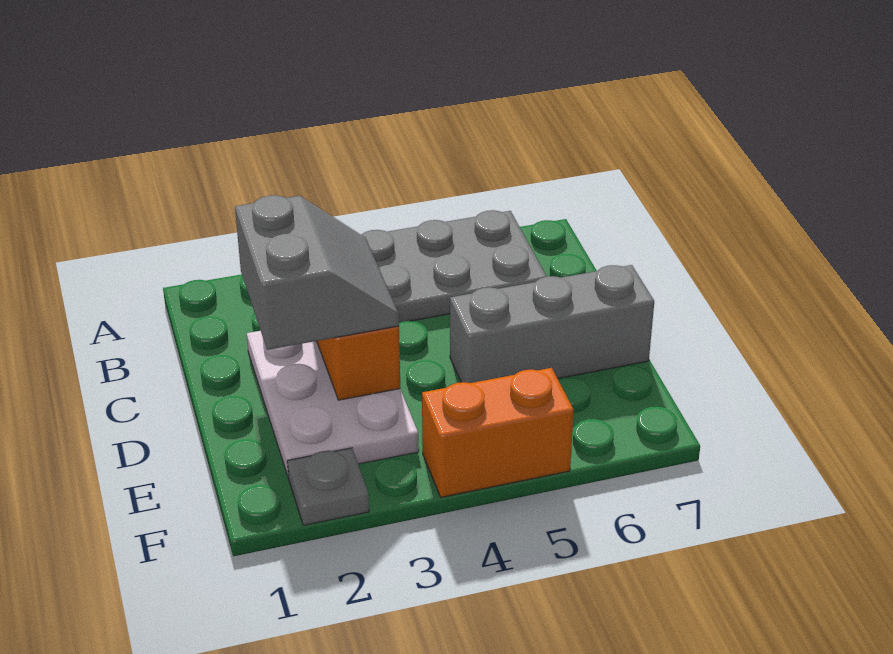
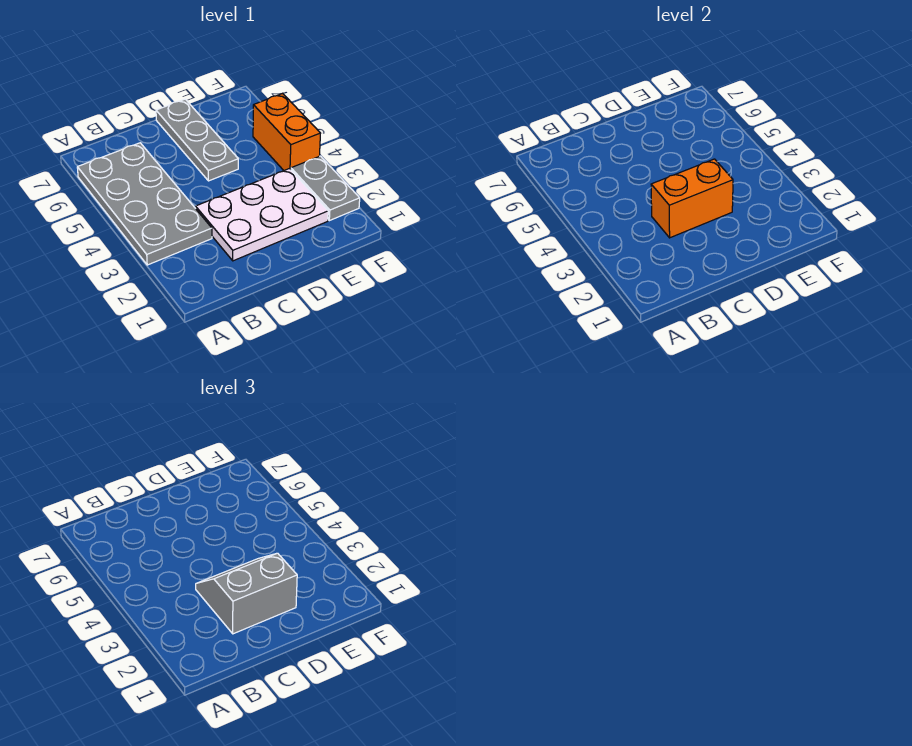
grey brick D5:D7 level 1 -> grey plate D5:D7 level 1
grey plate F2 level 1 -> grey plate F2:F3 level 1

